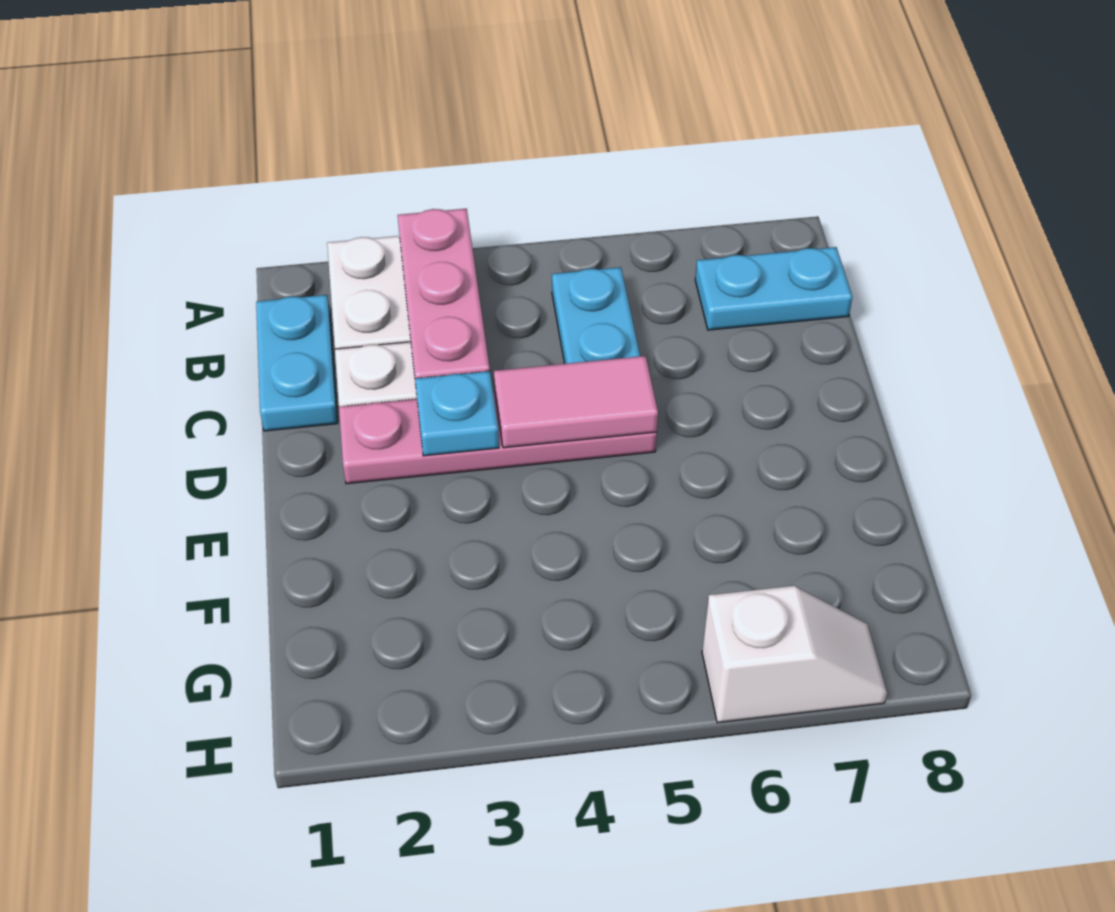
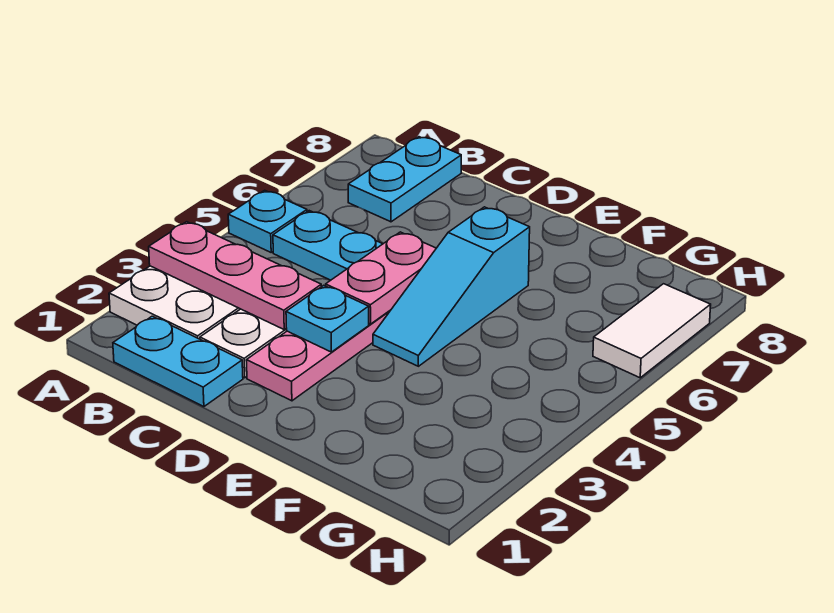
none -> cyan plate A5 level 1
pink tile D4:D5 level 2 -> pink plate D4:D5 level 2
none -> cyan slope E4:E6 level 1 top 6
white slope H6:H7 level 1 top 6 -> white tile H6:H7 level 1

